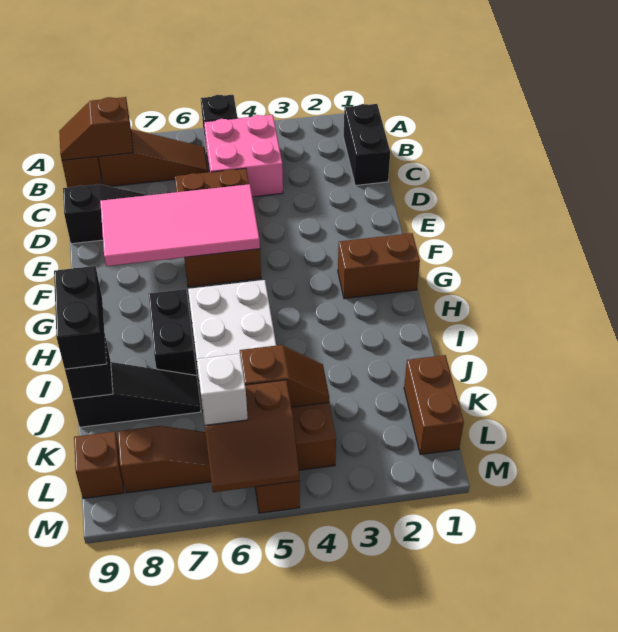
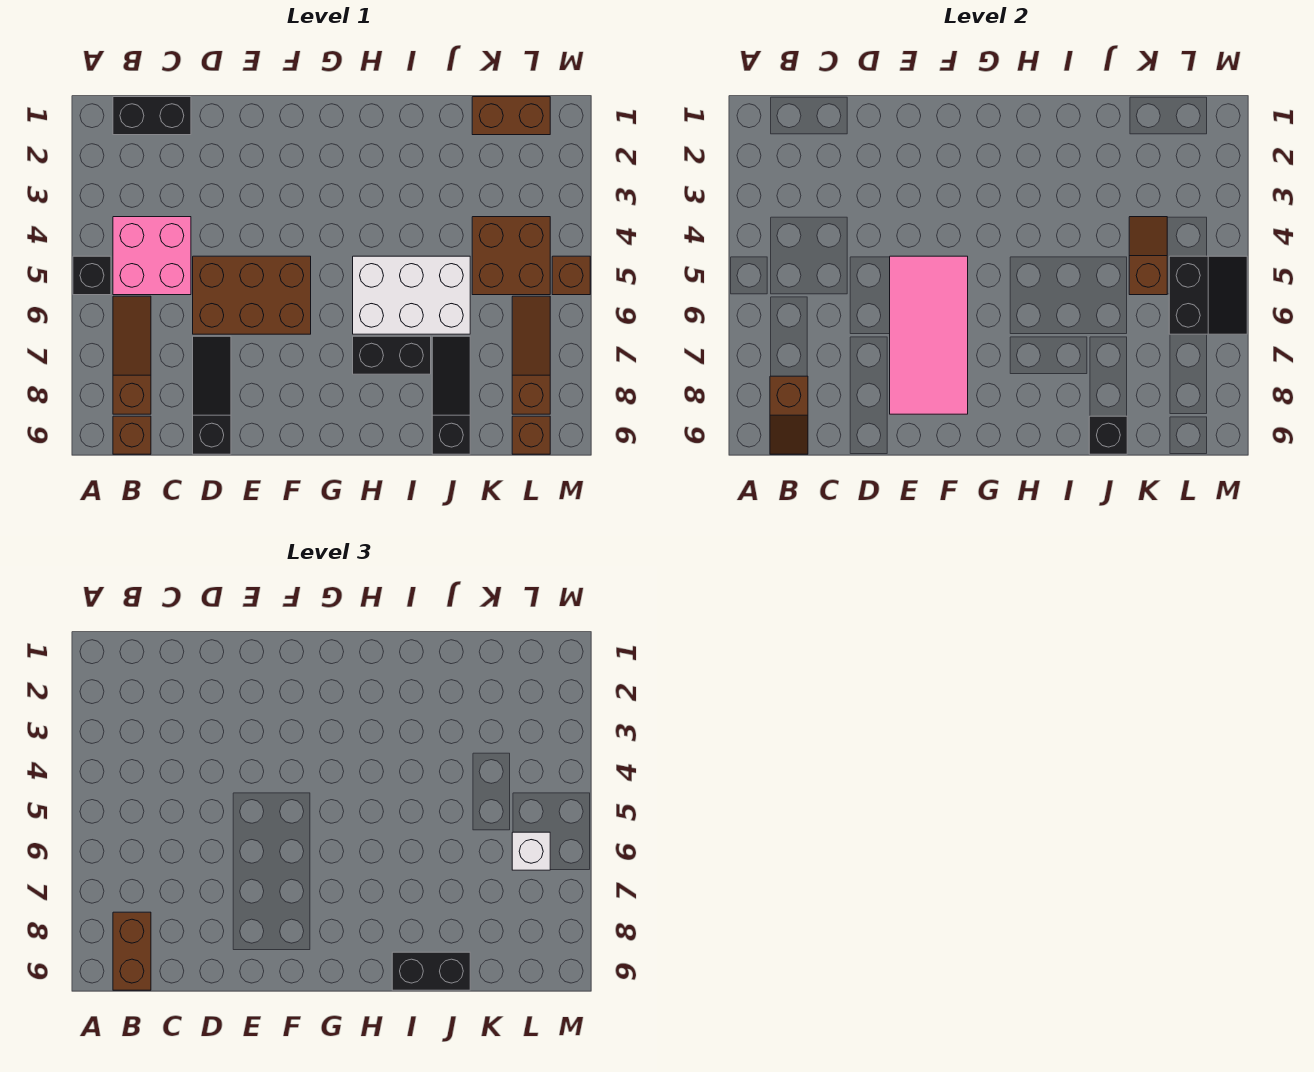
brown brick G1:G2 level 1 -> brown brick B8:B9 level 3
brown slope L5:M6 level 2 top L -> black slope L5:M6 level 2 top L

